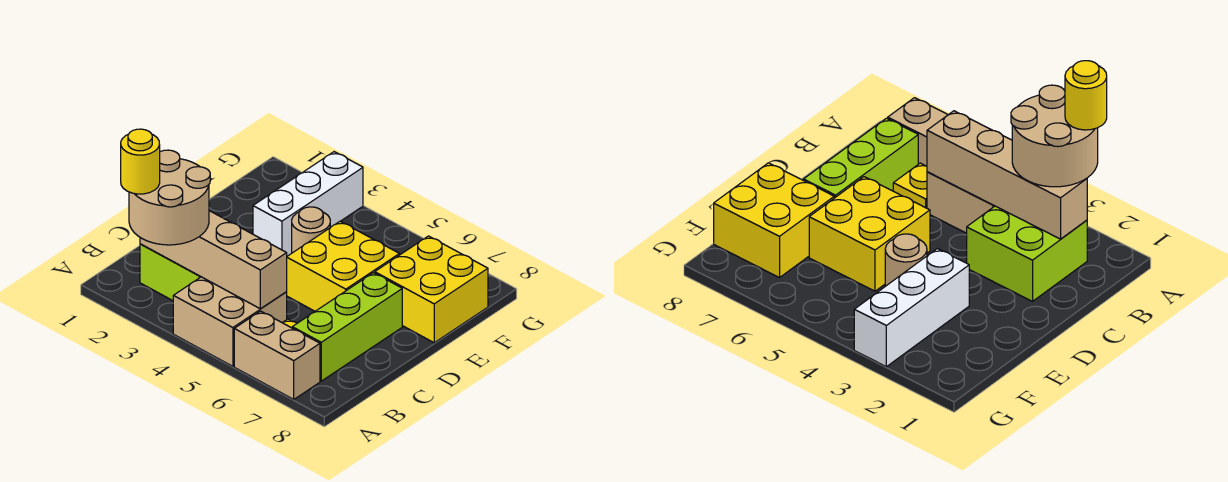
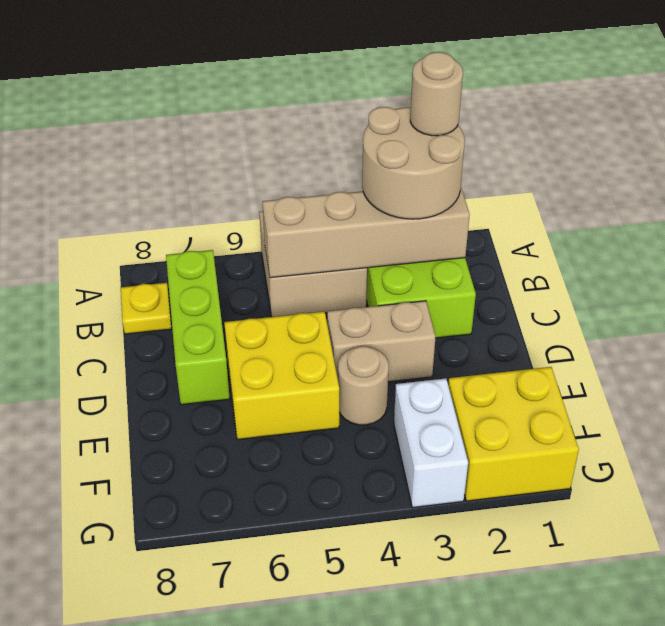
yellow round brick A2 level 4 -> tan round brick A2 level 4
tan brick A6:A7 level 1 -> tan brick D3:D4 level 1
yellow plate B6 level 1 -> yellow plate B8 level 1
white brick E3:G3 level 1 -> white brick F3:G3 level 1
yellow brick E7:F8 level 1 -> yellow brick F1:G2 level 1

